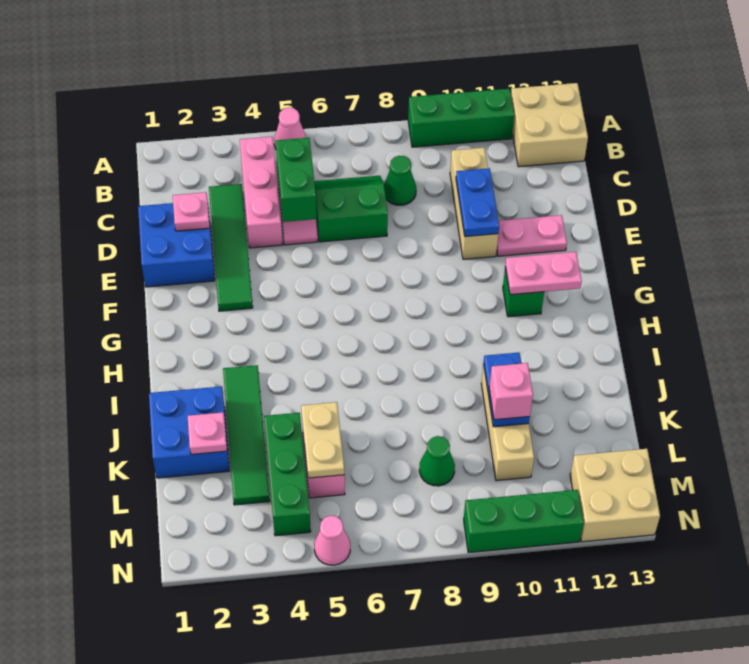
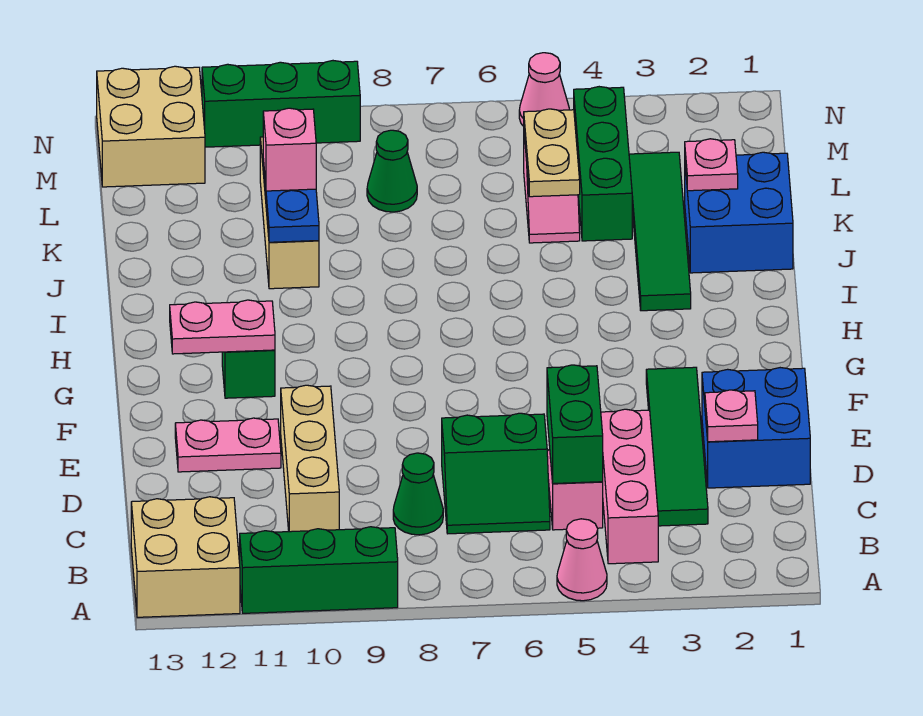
blue plate D10:E10 level 2 -> none

